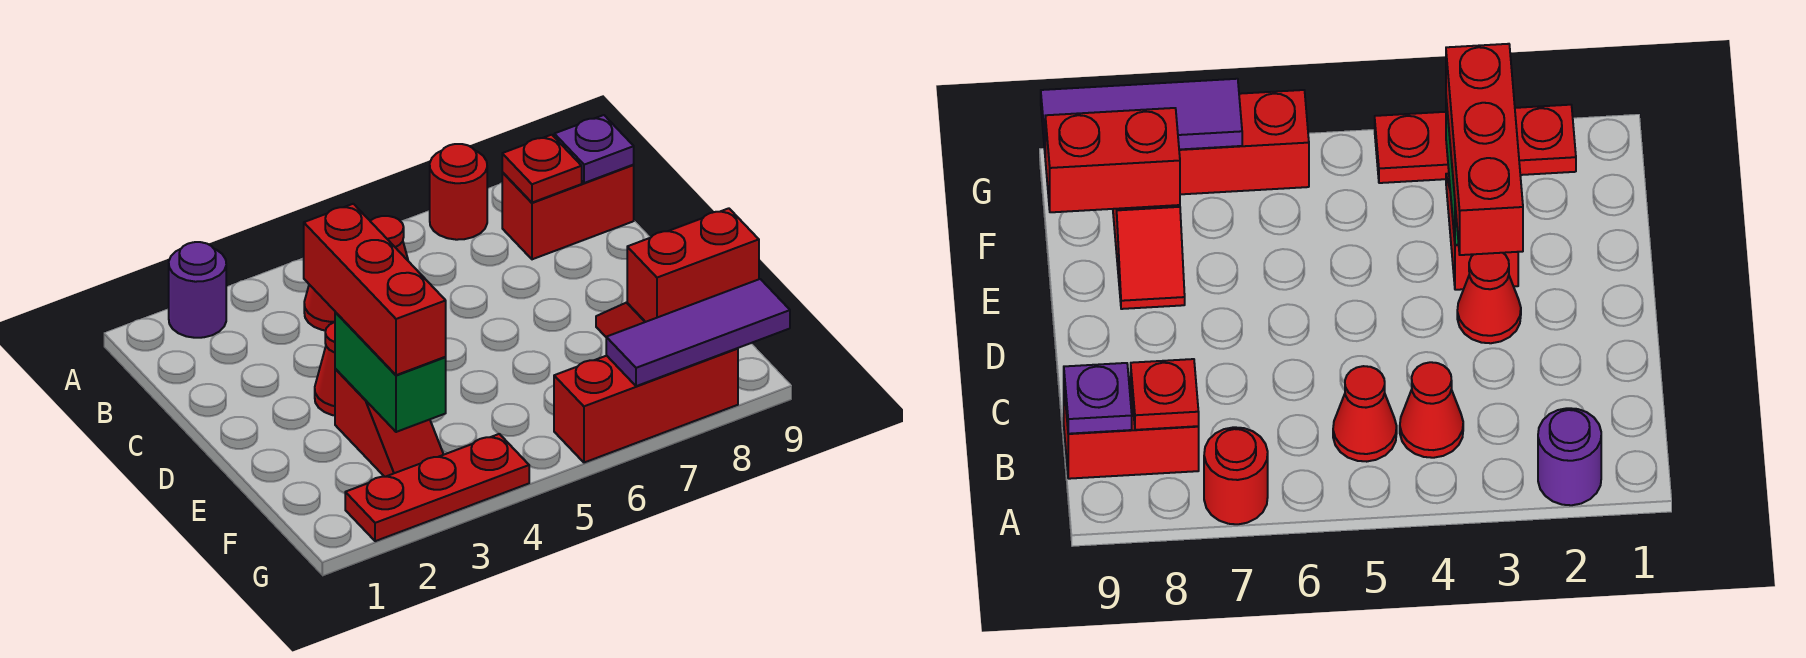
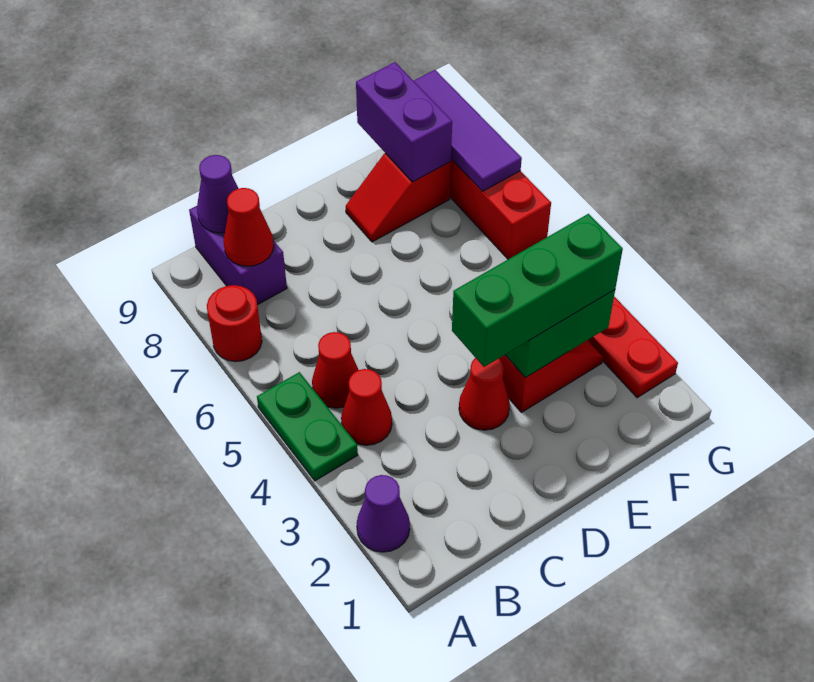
purple round brick A2 level 1 -> purple cone A2 level 1
none -> green plate A4:A5 level 1
red brick B8:B9 level 1 -> purple brick B8:B9 level 1
red plate B8 level 2 -> red cone B8 level 2
purple plate B9 level 2 -> purple cone B9 level 2
red brick D3:F3 level 3 -> green brick D3:F3 level 3
red brick F8:F9 level 2 -> purple brick F8:F9 level 2

